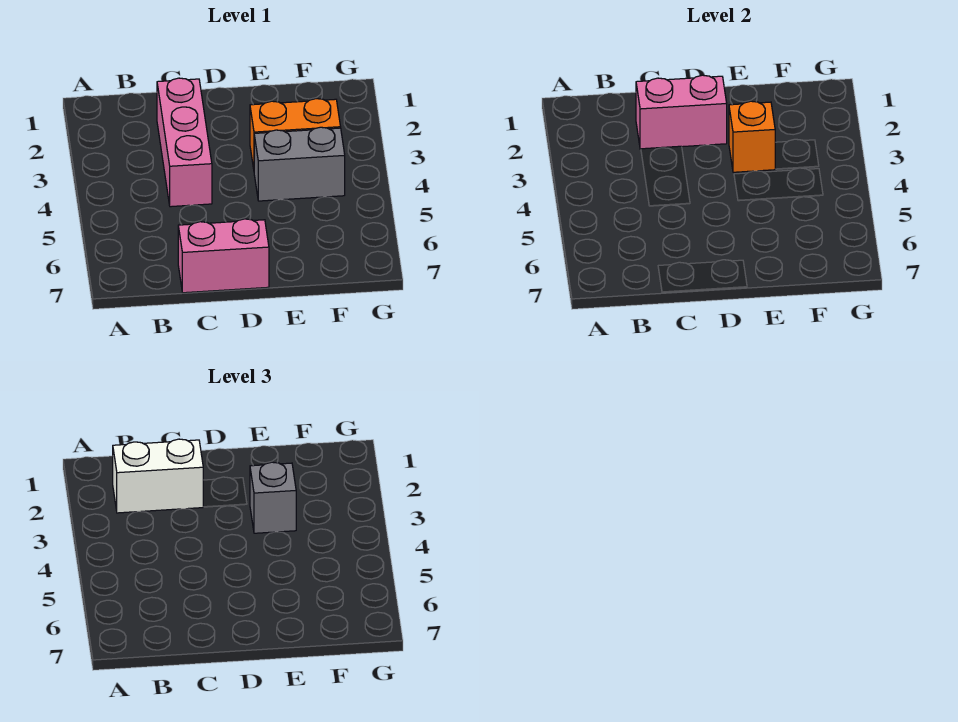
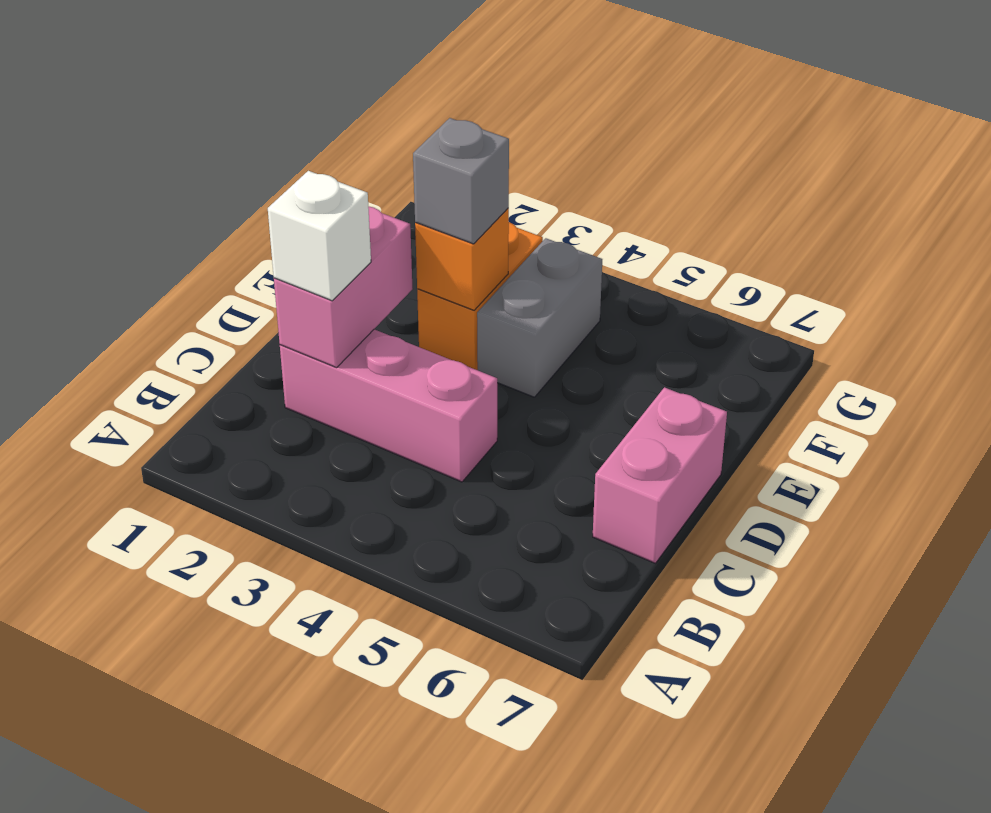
white brick B2:C2 level 3 -> white brick C2 level 3

